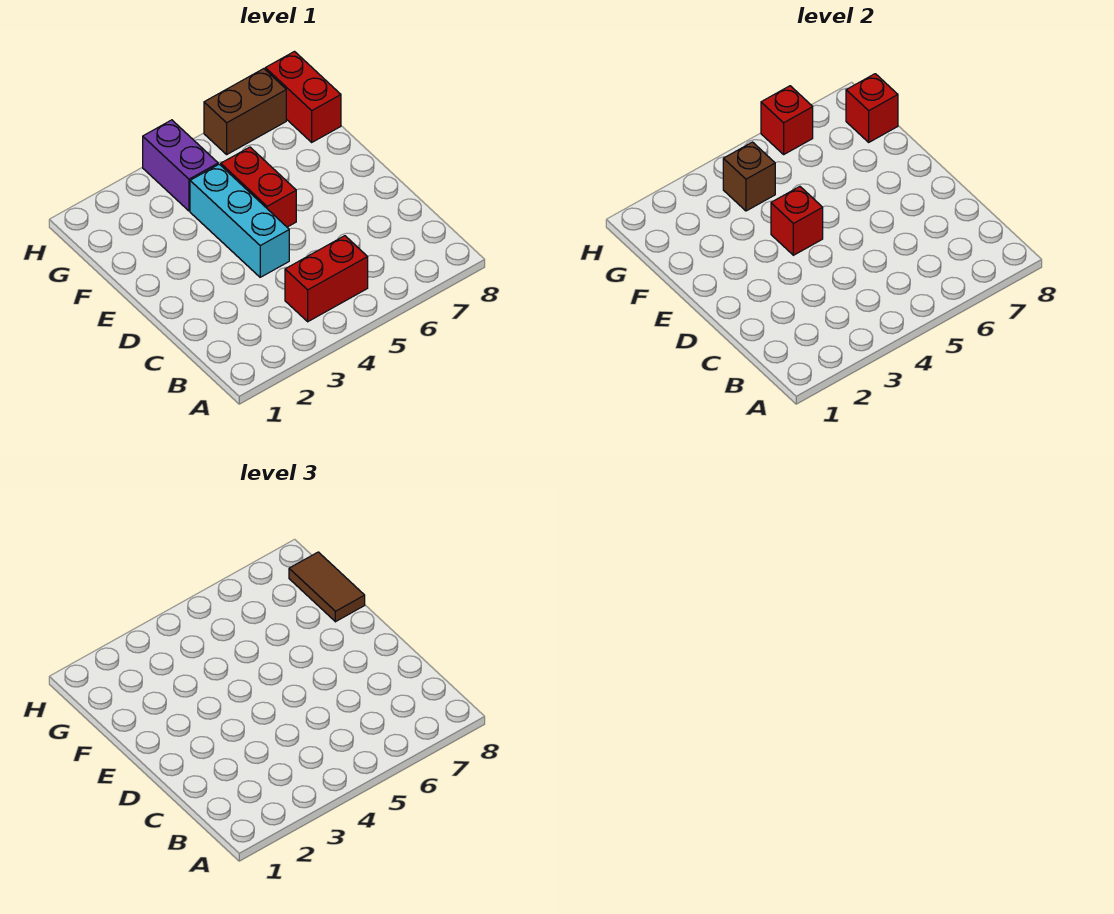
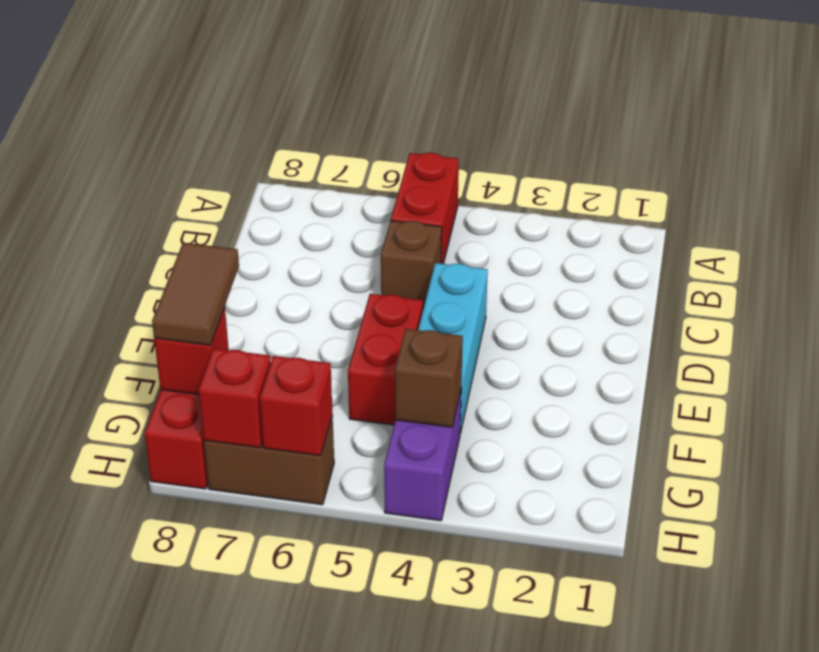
red brick B4:B5 level 1 -> red brick A5:B5 level 1
none -> brown brick C5 level 1
red brick E4 level 2 -> red brick H7 level 2

